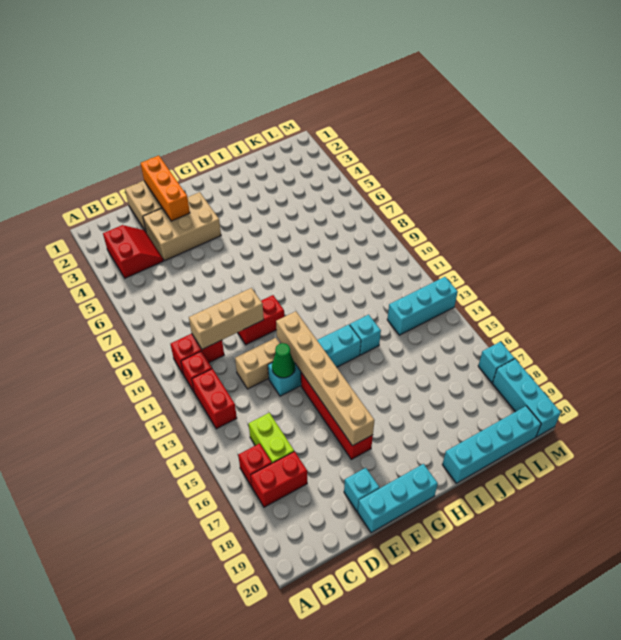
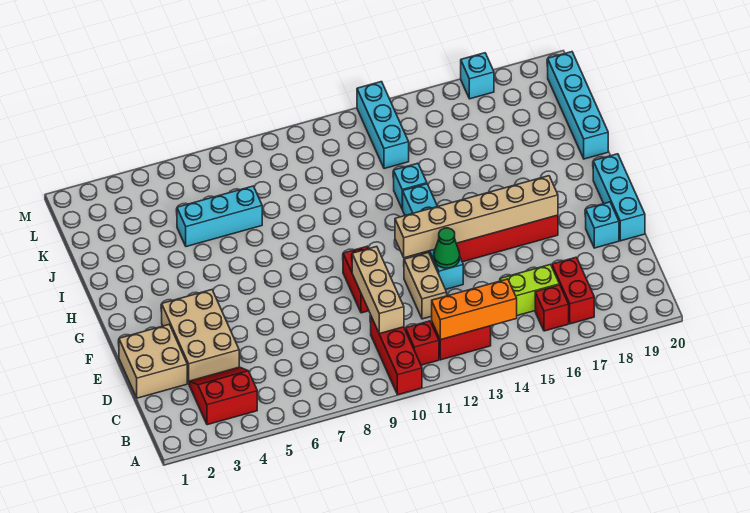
red brick B10:C10 level 1 -> red brick A10:C10 level 1
orange brick E1:E3 level 2 -> orange brick B12:B14 level 2
cyan brick M18:M20 level 1 -> cyan brick J5:J7 level 1

